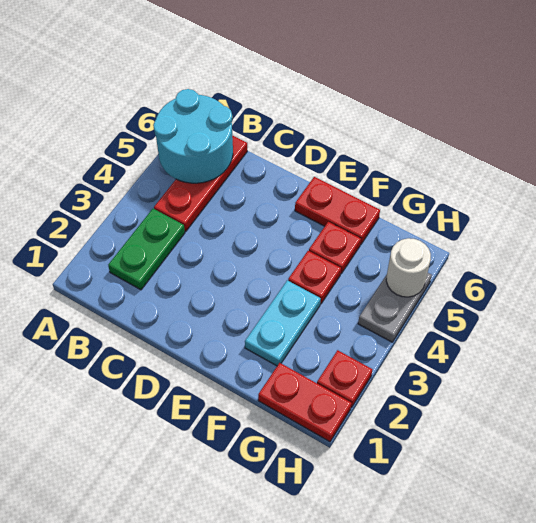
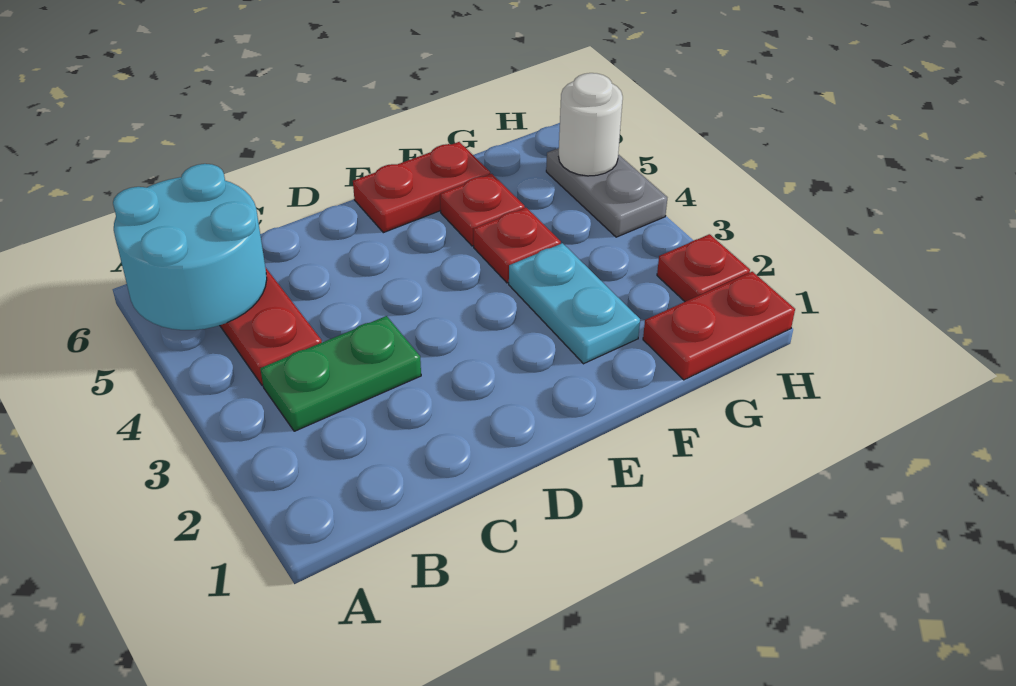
green plate B2:B3 level 1 -> green plate B3:C3 level 1

